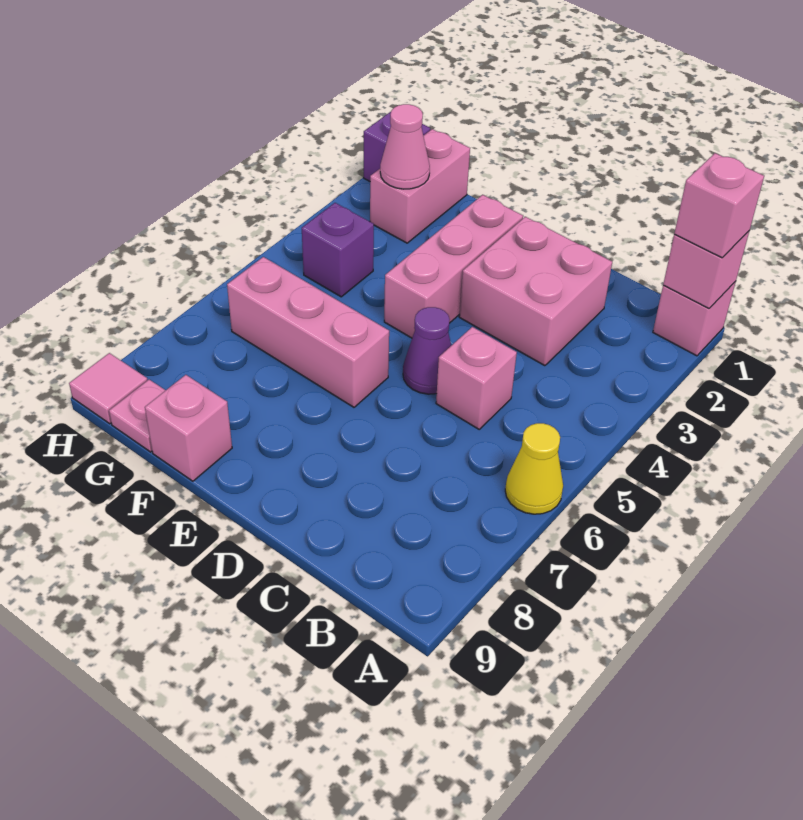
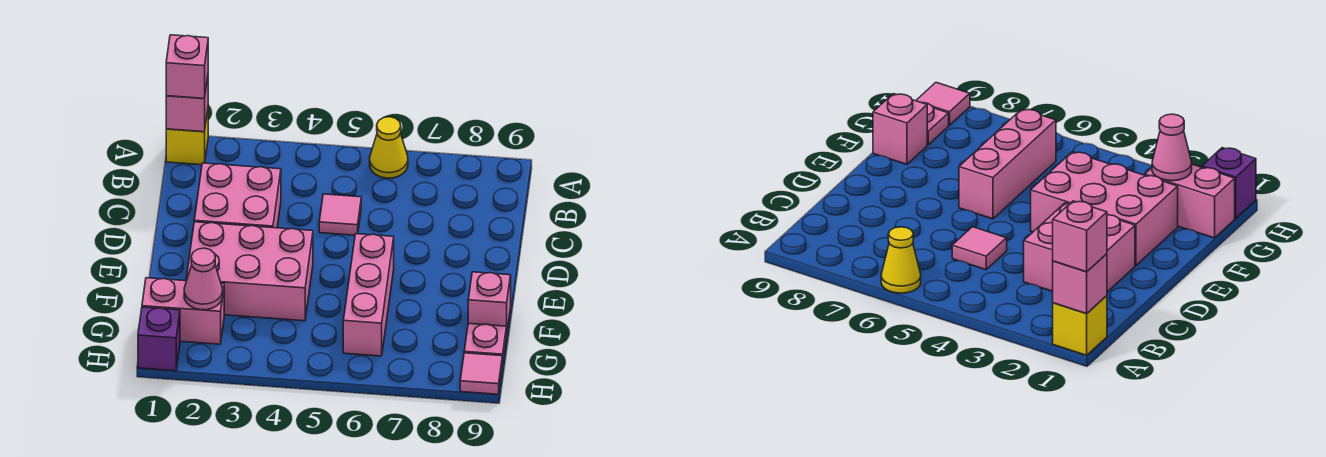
pink brick A1 level 1 -> yellow brick A1 level 1
pink brick C5 level 1 -> pink tile C5 level 1
purple cone D5 level 1 -> none
pink brick E2:E4 level 1 -> pink brick E2:F4 level 1
purple brick G4 level 1 -> none

